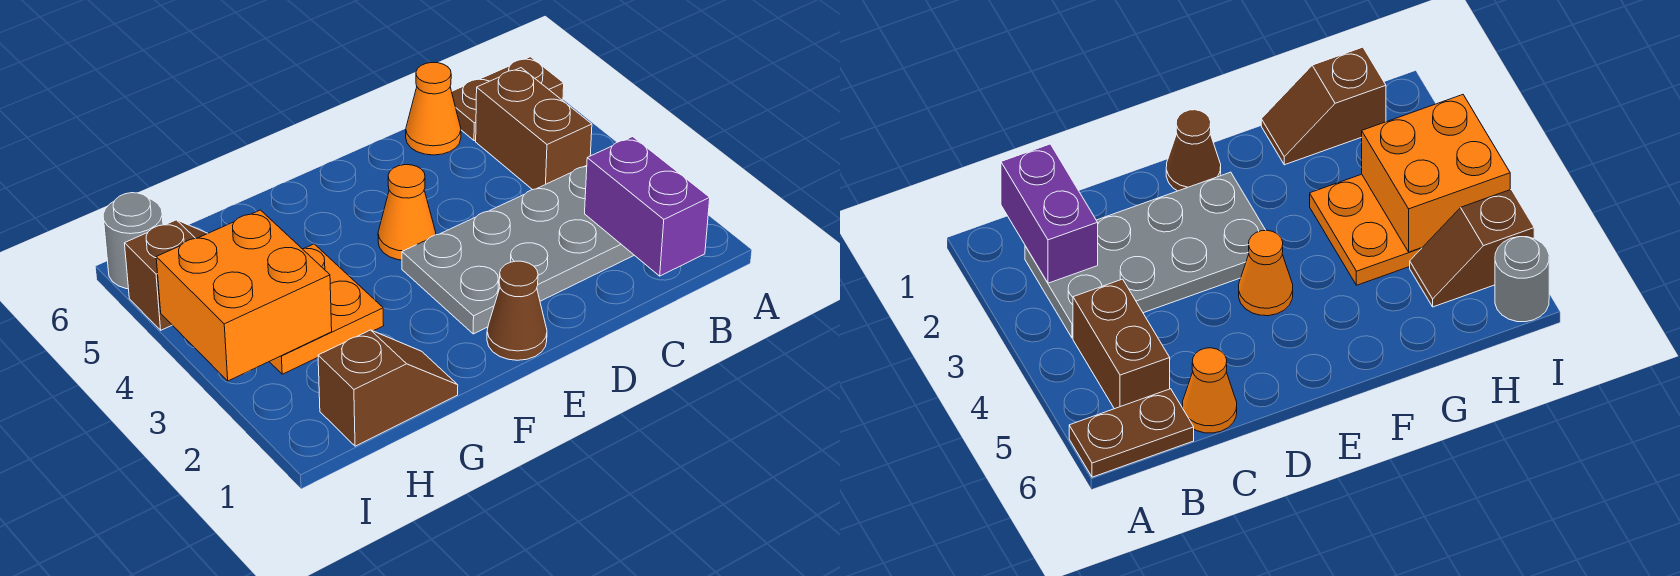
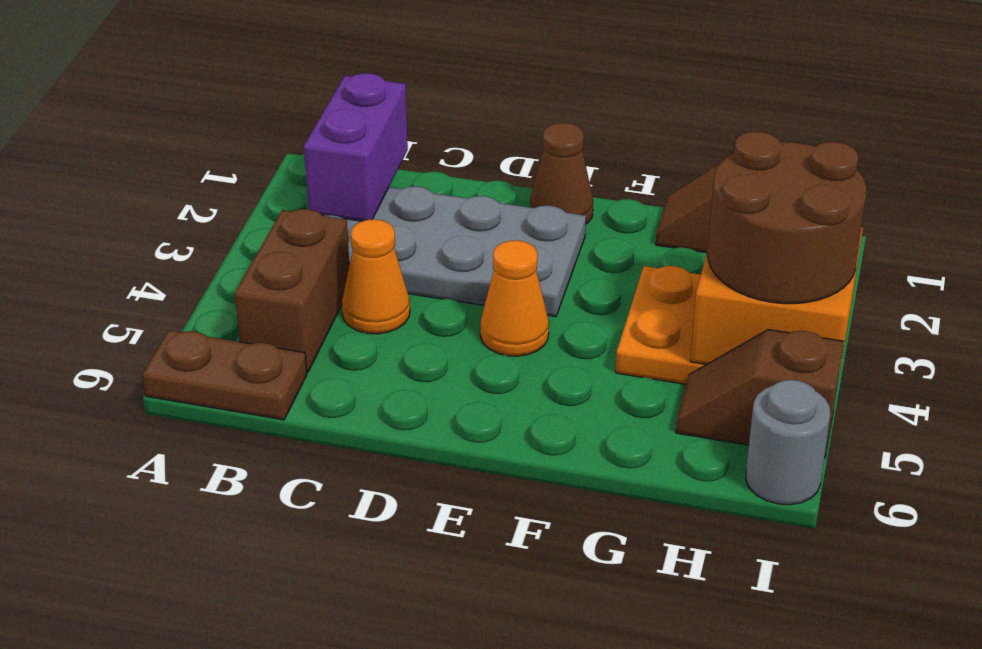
orange cone C6 level 1 -> orange cone C4 level 1
none -> brown round brick H3:I4 level 3

